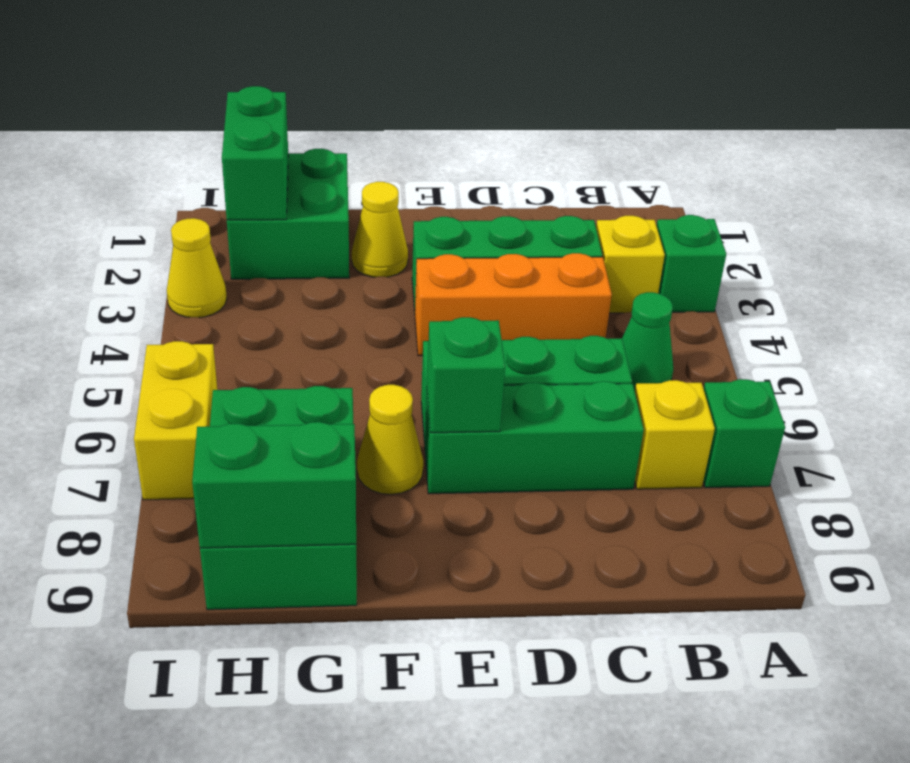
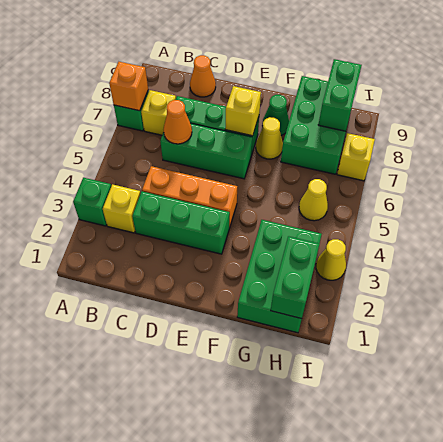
none -> orange brick A7 level 2
green cone B5 level 1 -> green cone F8 level 1
none -> orange cone C6 level 2
none -> orange cone C9 level 1
green brick E7 level 2 -> yellow brick E7 level 2
yellow cone F2 level 1 -> yellow cone H5 level 1
green brick G1:H2 level 1 -> green brick G1:H3 level 1
green brick G9:H9 level 2 -> green brick H8:H9 level 2
yellow brick I6:I7 level 1 -> yellow brick I7 level 1

